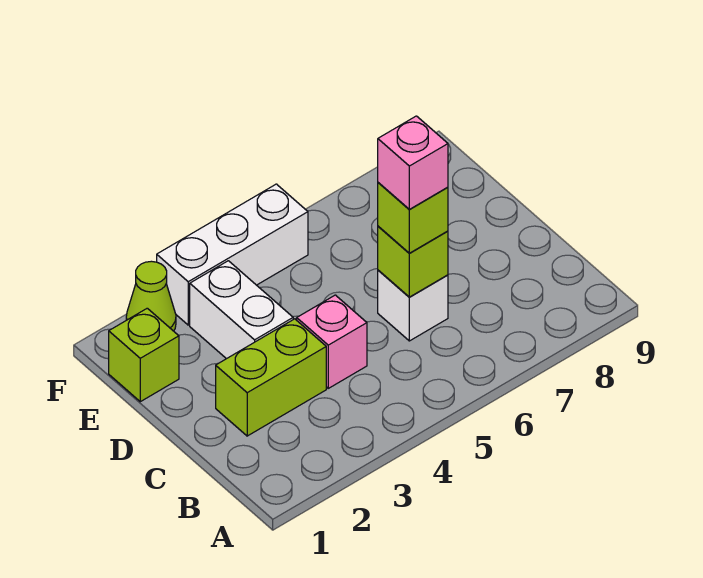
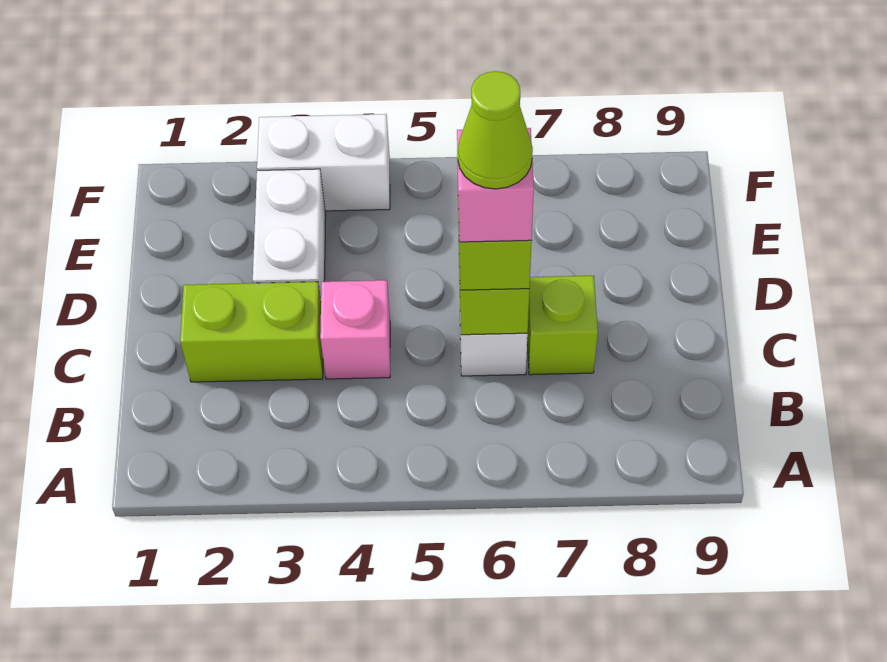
lime brick E1 level 1 -> lime brick C7 level 1
lime cone F2 level 1 -> lime cone C6 level 5
white brick F3:F5 level 1 -> white brick F3:F4 level 1

